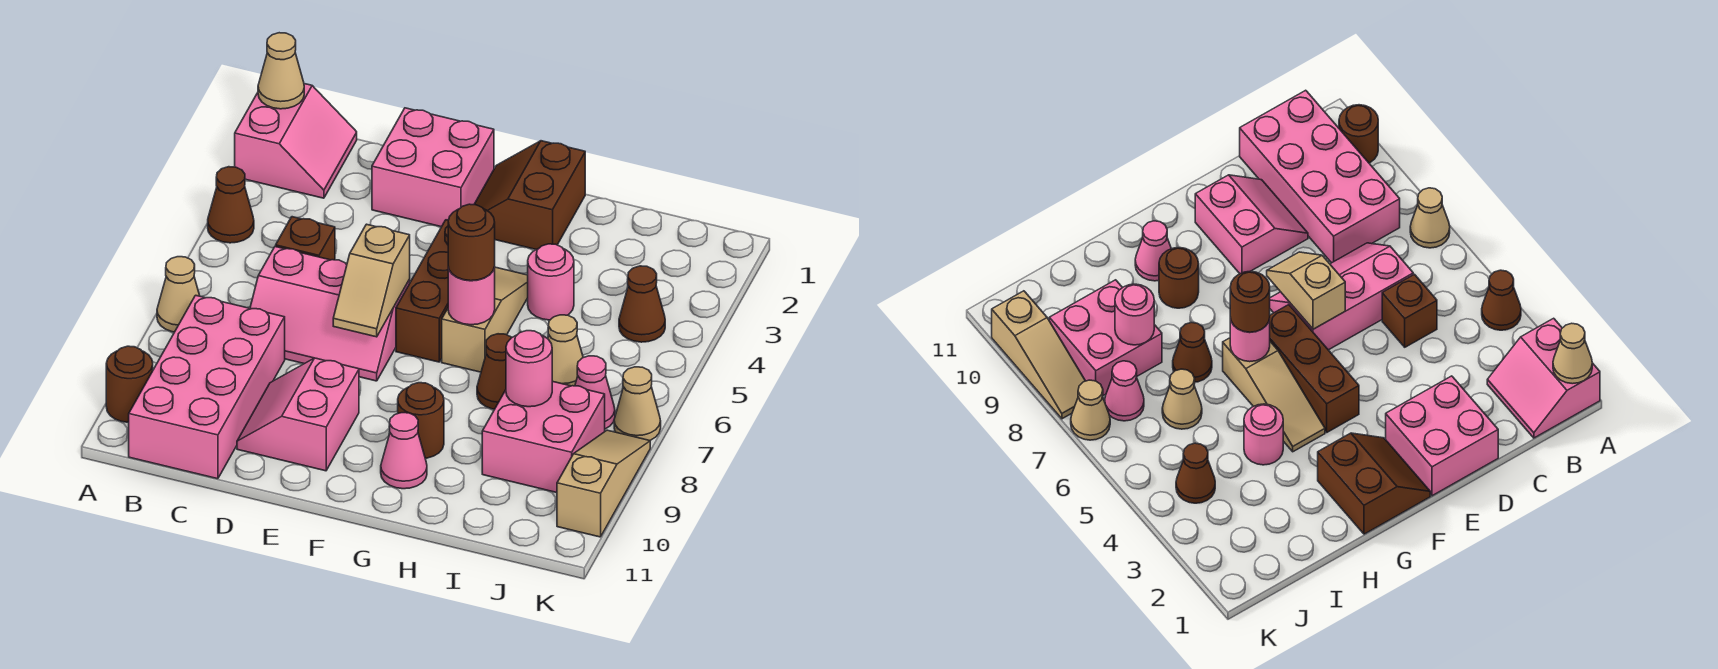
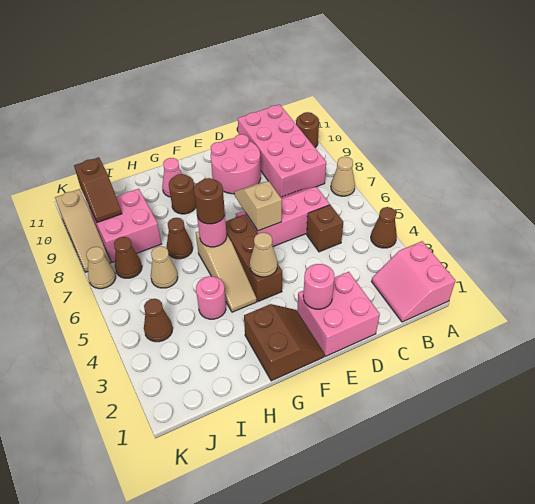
tan cone A1 level 2 -> tan cone F4 level 2
pink slope D9:E10 level 1 top E -> pink round brick D9:E10 level 1
pink round brick I8 level 2 -> pink round brick E2 level 2
pink cone J7 level 1 -> brown cone J7 level 1
none -> brown slope J9:J10 level 2 top 10

